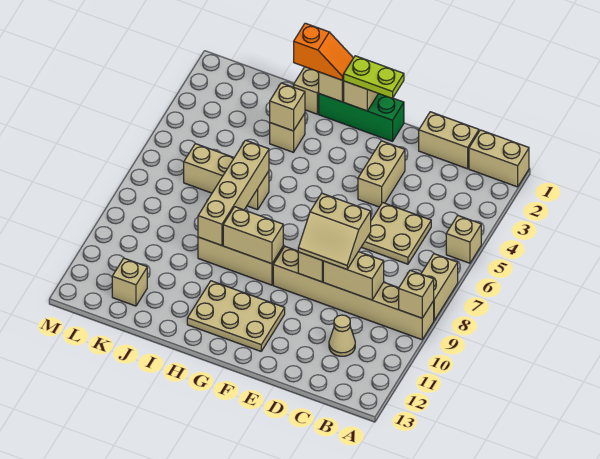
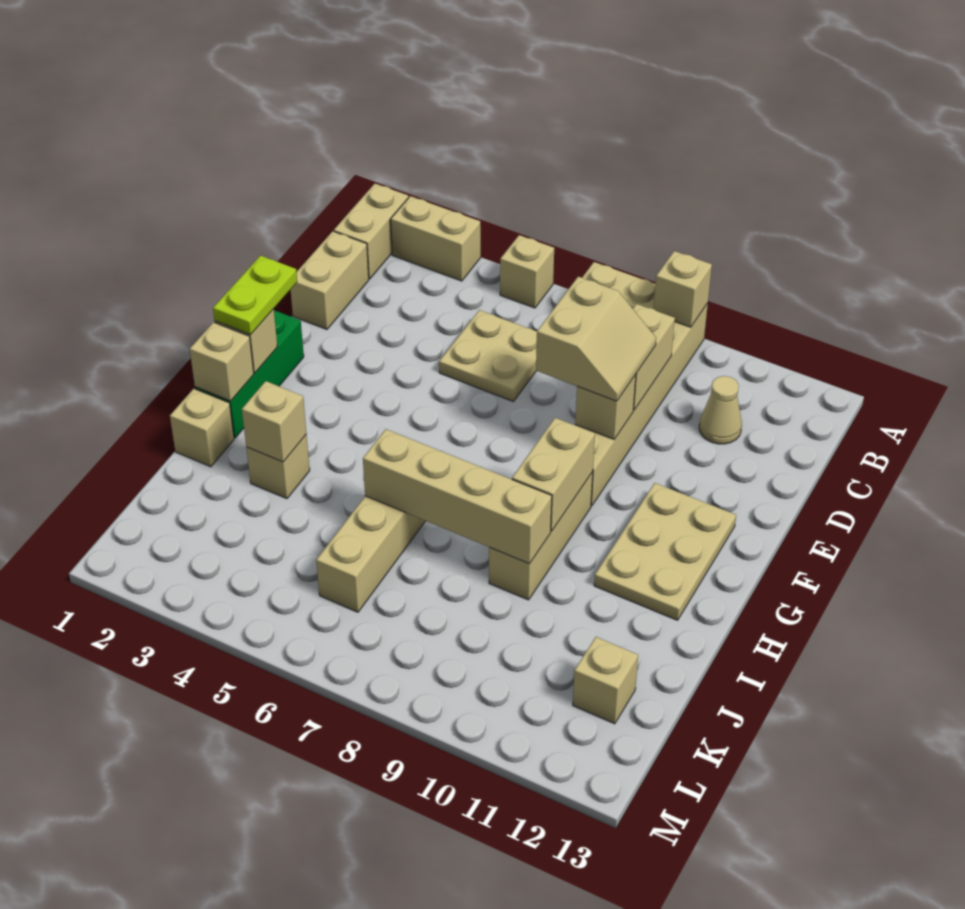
tan brick E3:E4 level 1 -> tan brick A2:A3 level 1
orange slope H1:I1 level 3 top I -> none

